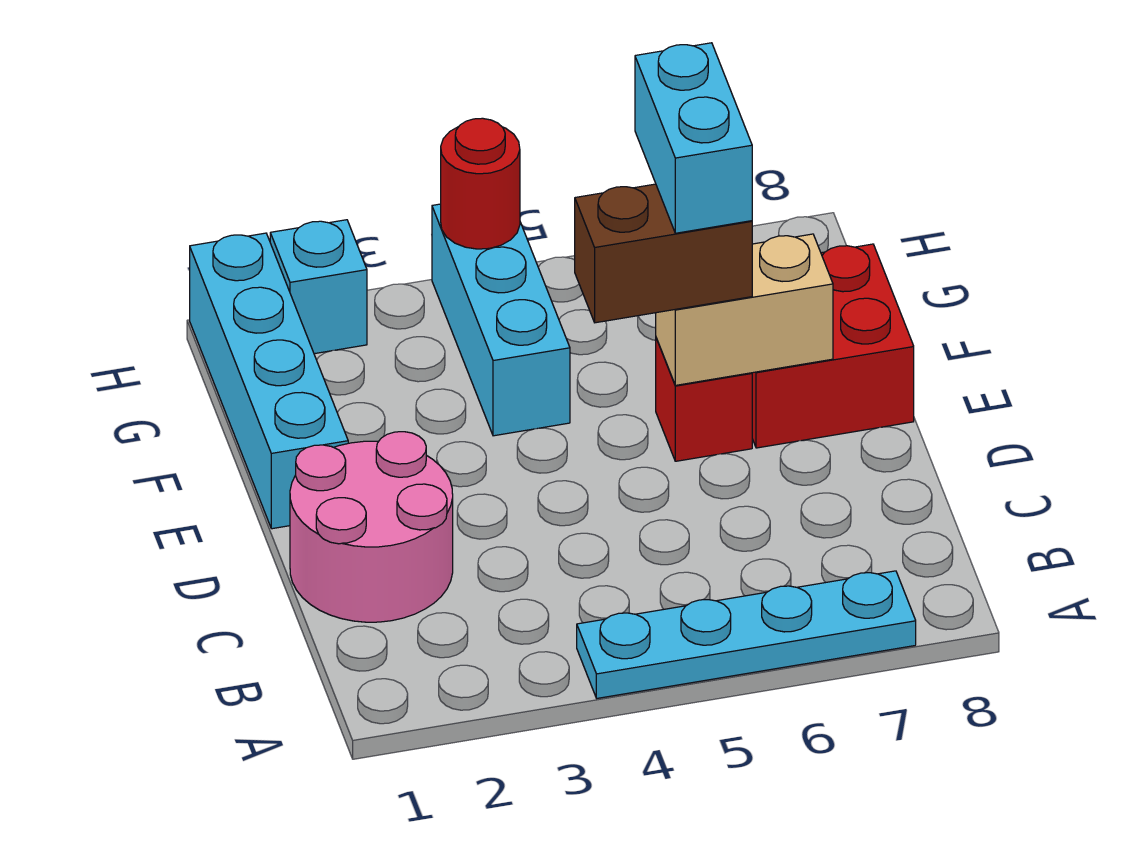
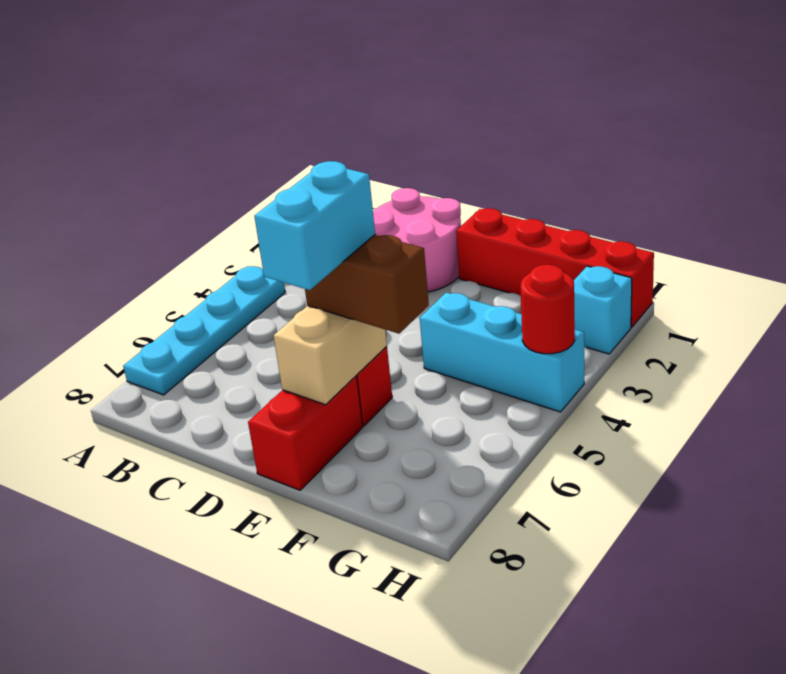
cyan brick E1:H1 level 1 -> red brick E1:H1 level 1
brown brick E5:E6 level 3 -> brown brick E6:F6 level 3
cyan brick E6:F6 level 4 -> cyan brick E6:E7 level 4
red brick E7:F8 level 1 -> red brick E7:E8 level 1

